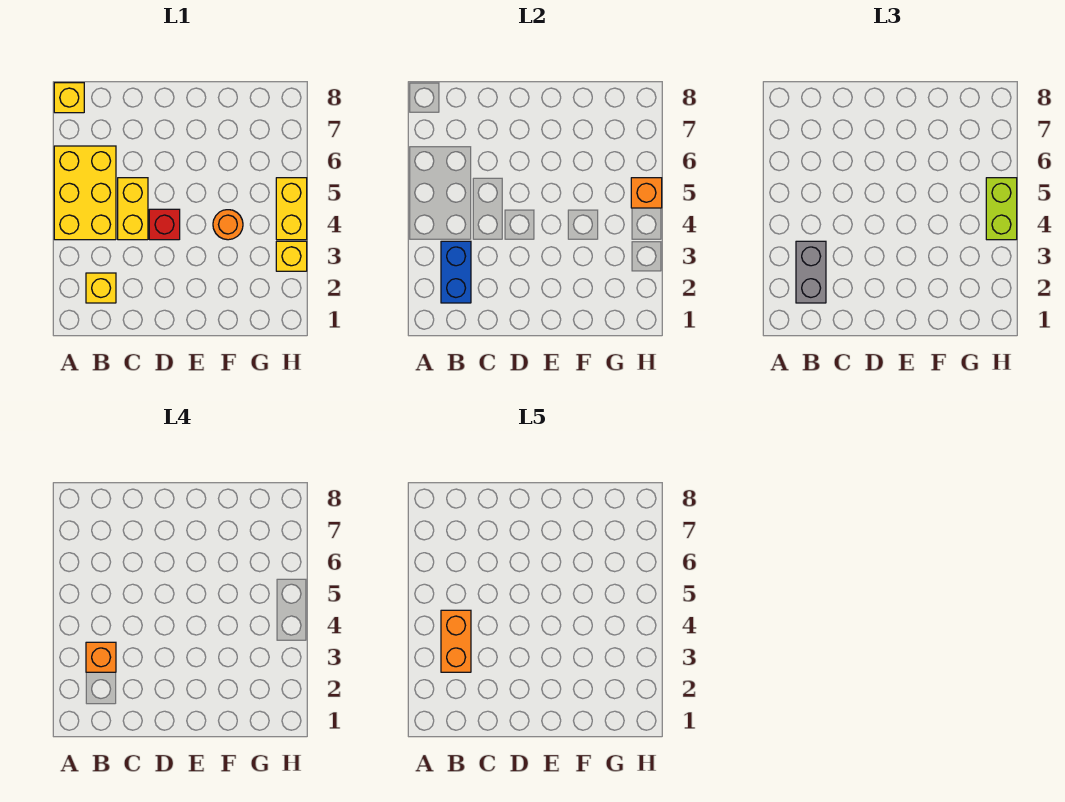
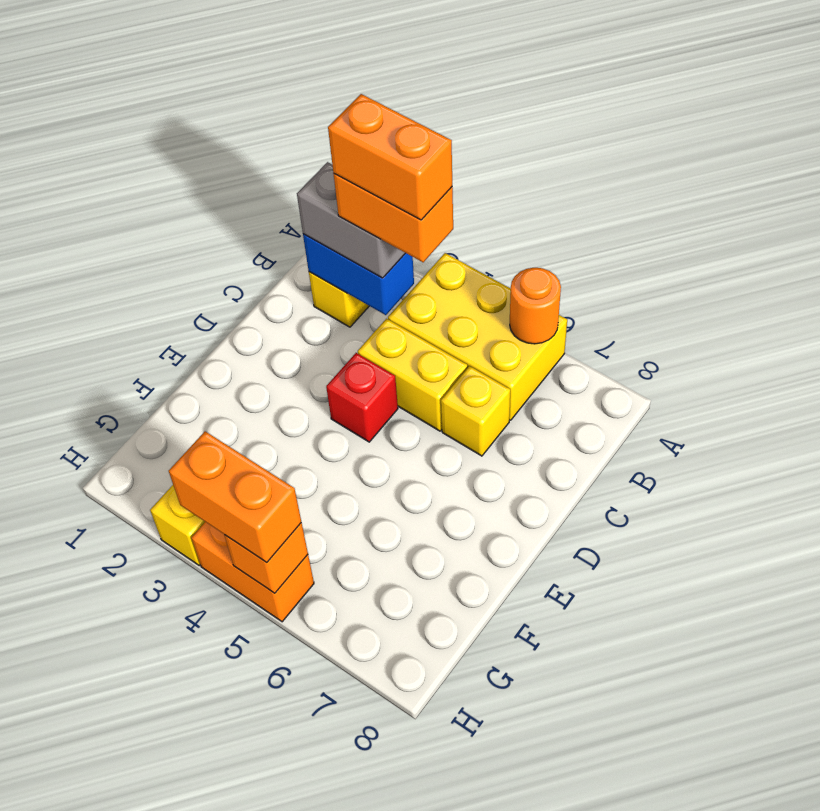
yellow brick A8 level 1 -> yellow brick C6 level 1
orange brick B3 level 4 -> orange brick B3:B4 level 4
orange round brick F4 level 1 -> orange round brick A6 level 2
yellow brick H4:H5 level 1 -> orange brick H4:H5 level 1
lime brick H4:H5 level 3 -> orange brick H4:H5 level 3

